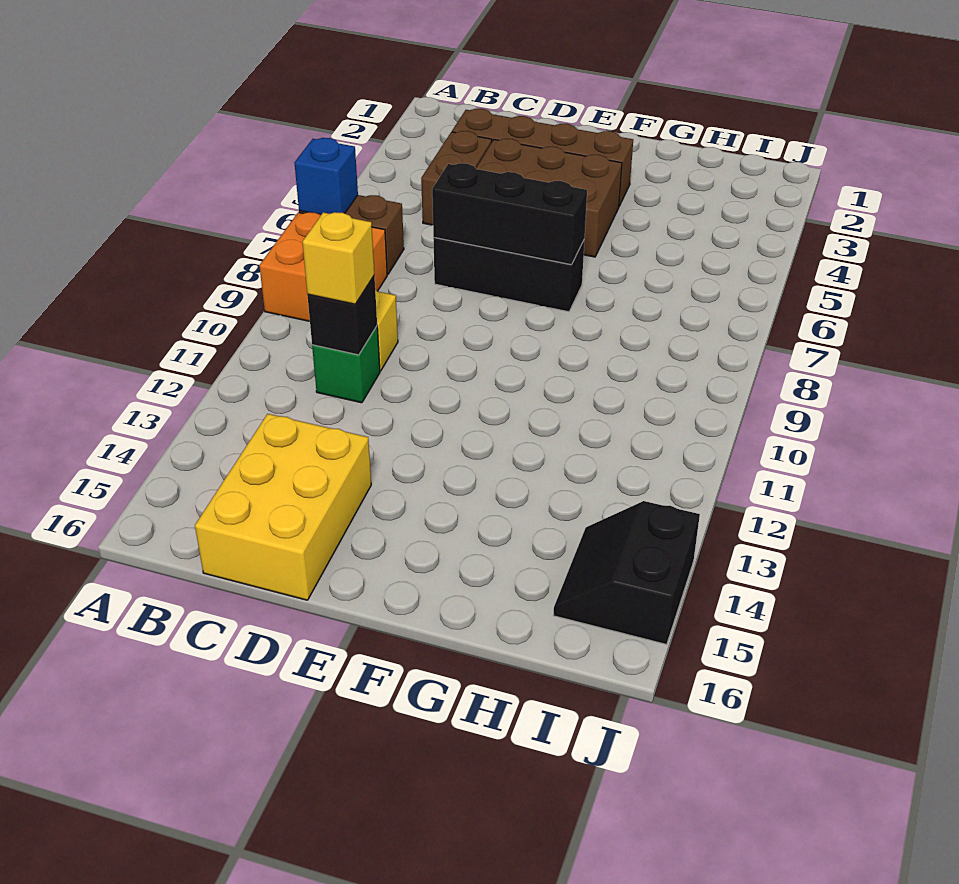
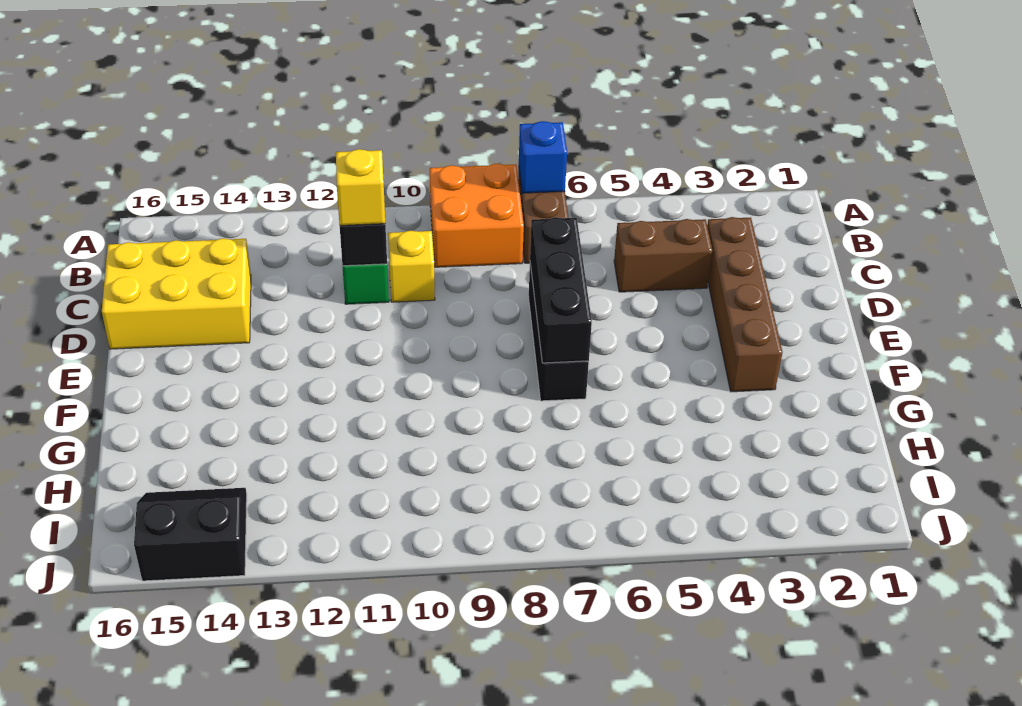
brown brick D4:F5 level 1 -> none

